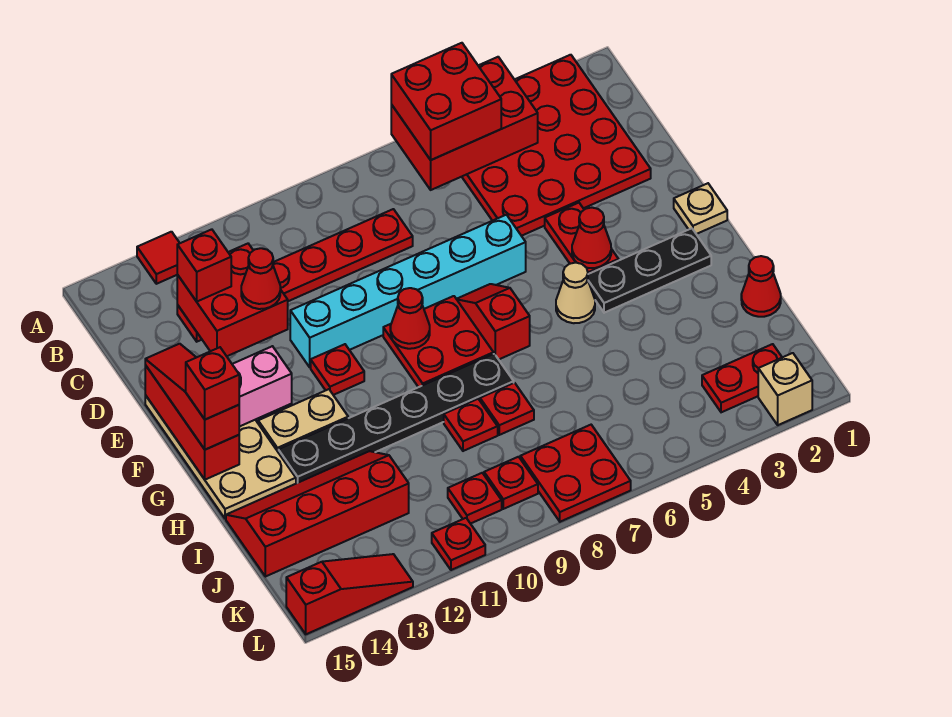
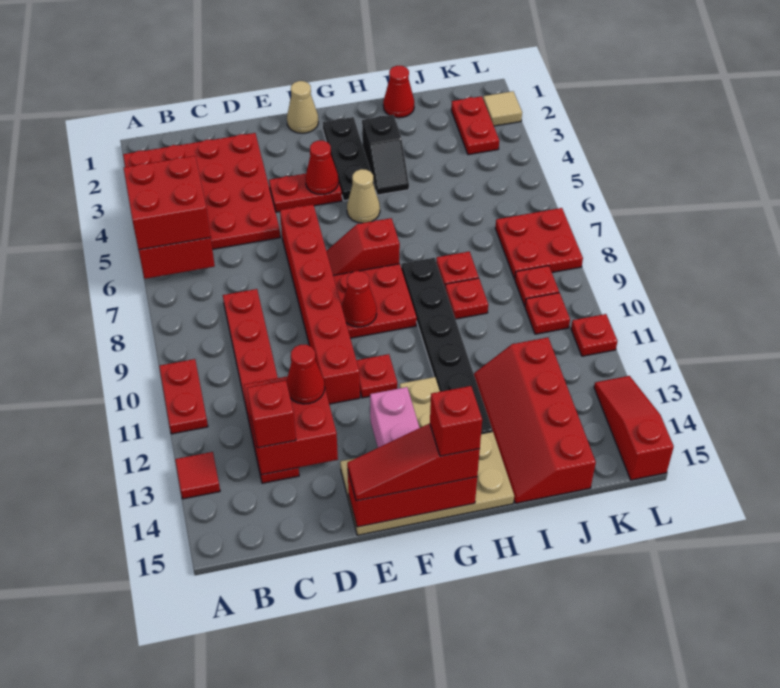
none -> red plate A10:A11 level 1
cyan brick E6:E11 level 1 -> red brick E6:E11 level 1
tan plate F1 level 1 -> tan cone F1 level 1
none -> black slope H3:H4 level 1 top 3
tan brick L2 level 1 -> tan tile L2 level 1

